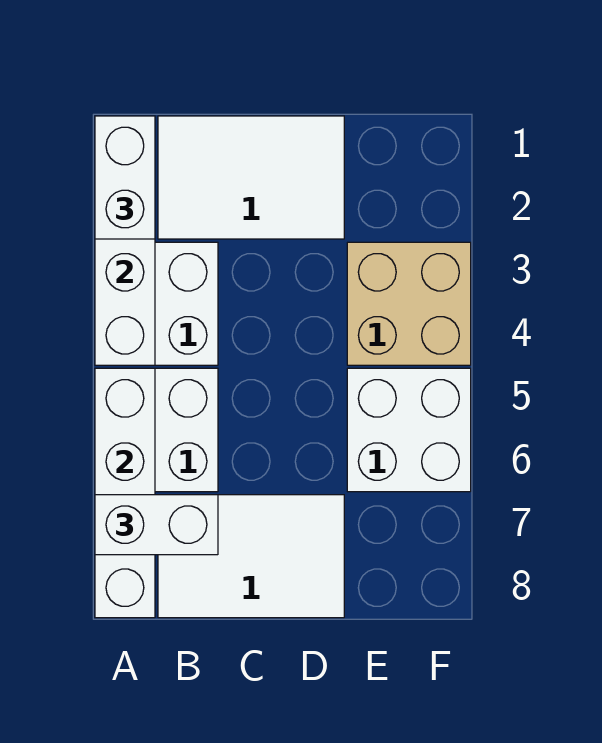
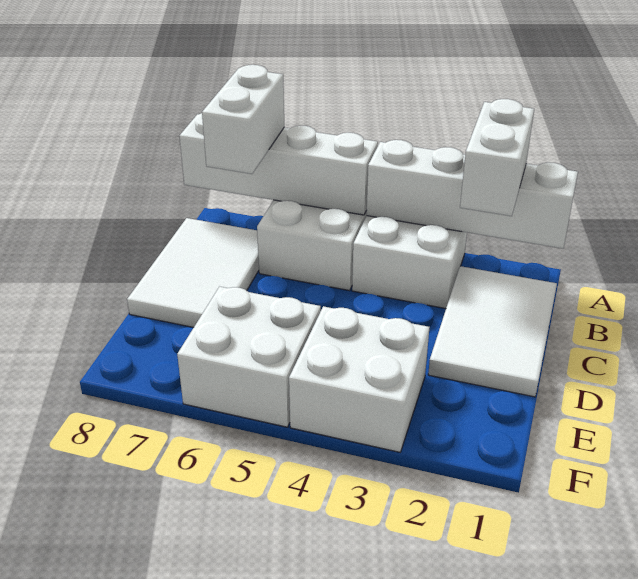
white brick A1:A2 level 3 -> white brick A2:B2 level 3
tan brick E3:F4 level 1 -> white brick E3:F4 level 1

